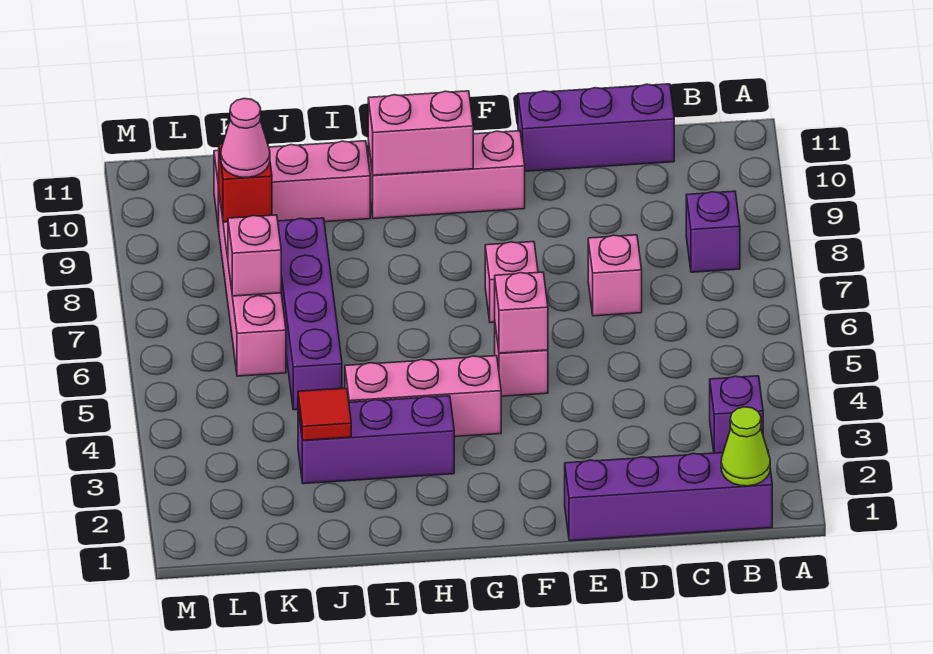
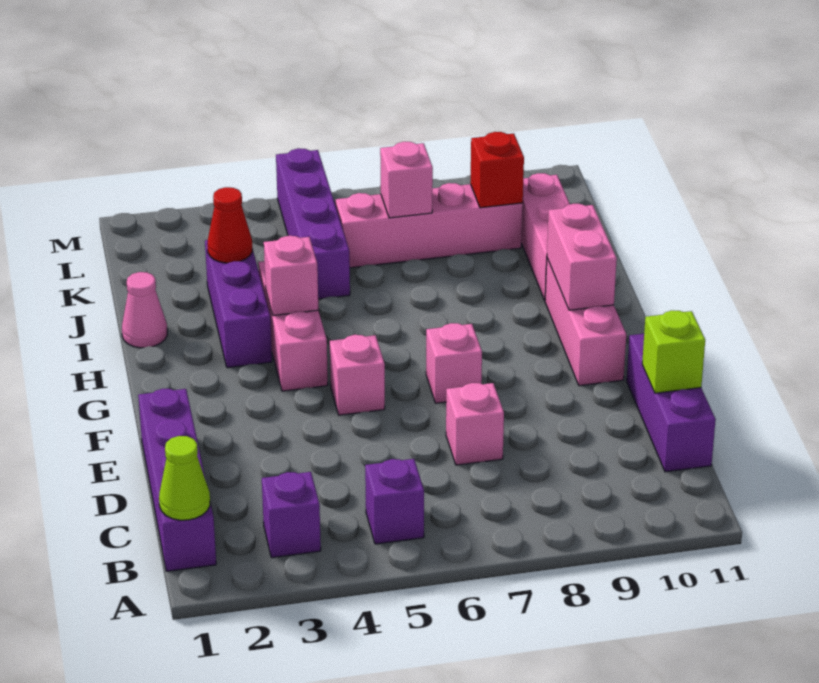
purple brick B8 level 1 -> purple brick B5 level 1
none -> lime brick D11 level 2
pink brick F5 level 2 -> pink brick H4 level 2
red tile J3 level 2 -> red cone J3 level 2
purple brick J5:J8 level 1 -> purple brick J5:M5 level 1
pink cone K9 level 3 -> pink cone I1 level 1

